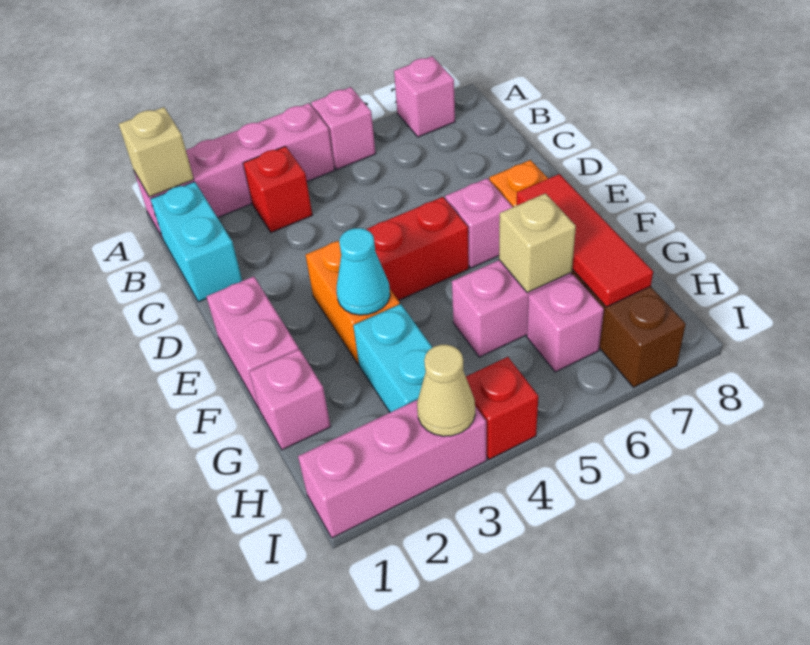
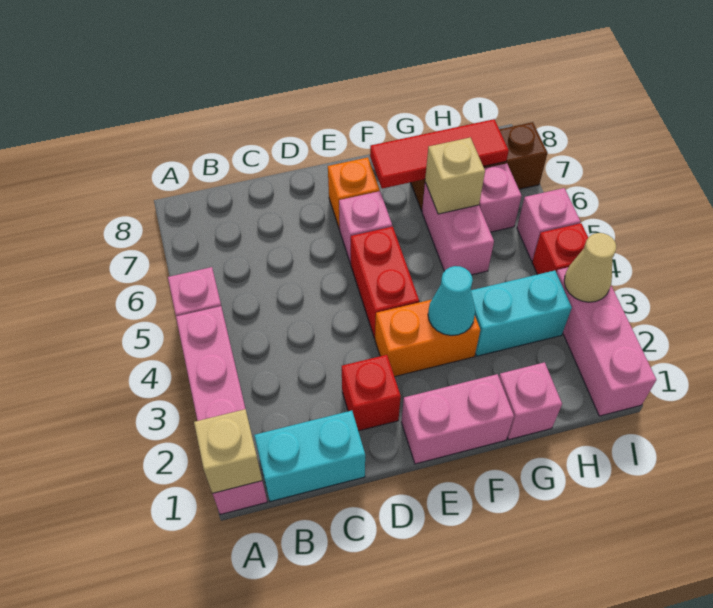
pink brick A7 level 1 -> pink brick I5 level 1
red brick B3 level 1 -> red brick D2 level 1

